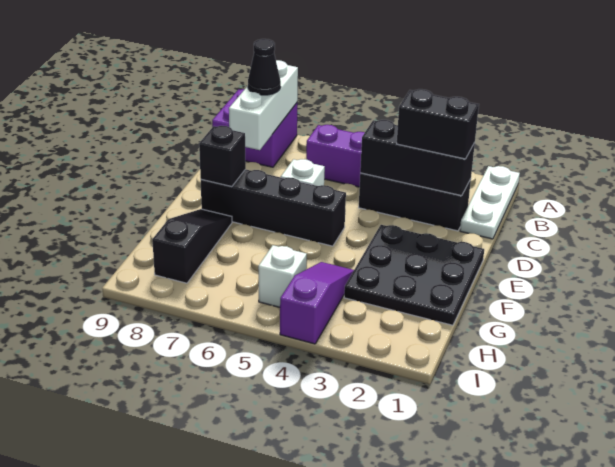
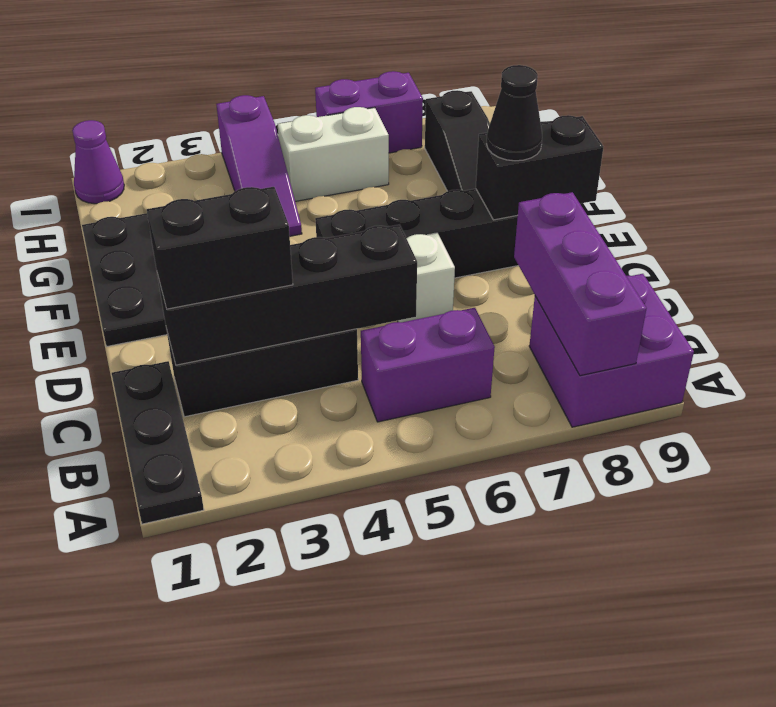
white plate A1:C1 level 1 -> black plate A1:C1 level 1
white brick A8:C8 level 2 -> purple brick A8:C8 level 2
black cone B8 level 3 -> black cone E8 level 3
black brick C2:C4 level 2 -> black brick C2:C5 level 2
black brick E8 level 2 -> black brick E8:E9 level 2
white brick H5 level 1 -> white brick H5:H6 level 1
none -> purple cone I1 level 1
none -> purple brick I6:I7 level 1

